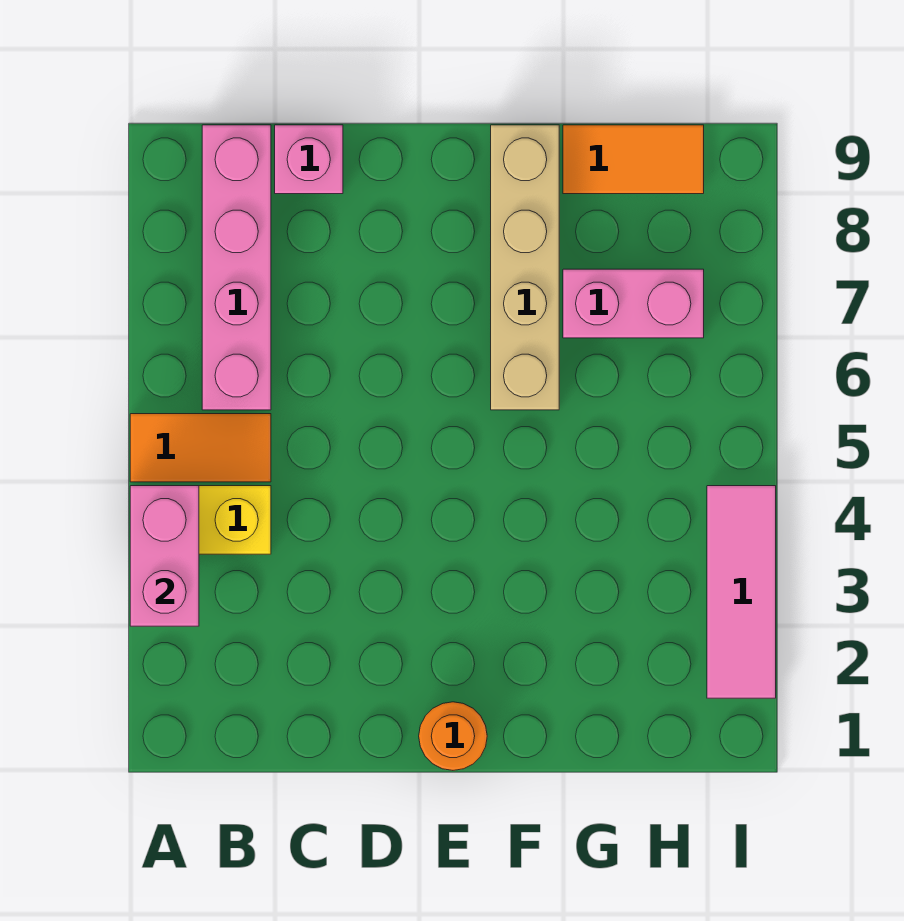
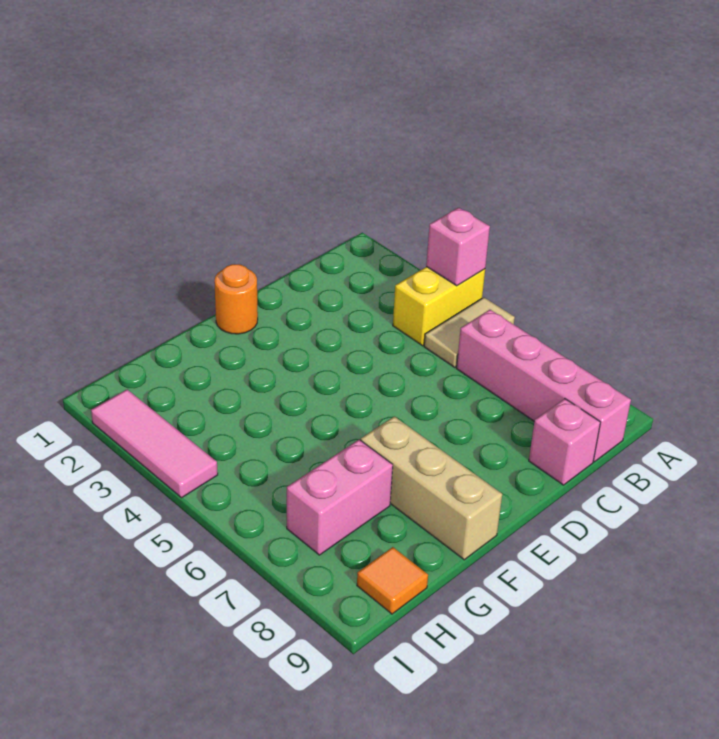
pink brick A3:A4 level 2 -> pink brick A4 level 2
orange tile A5:B5 level 1 -> tan tile A5:B5 level 1
tan brick F6:F9 level 1 -> tan brick F7:F9 level 1
orange tile G9:H9 level 1 -> orange tile H9 level 1

